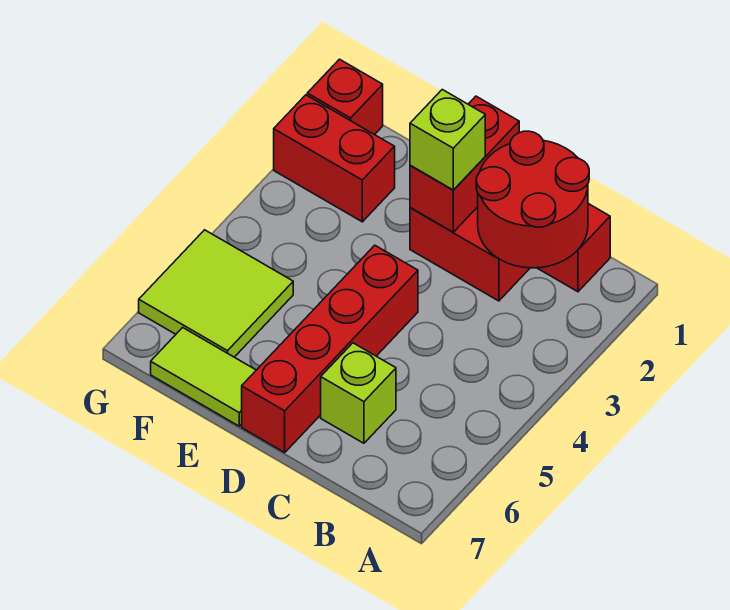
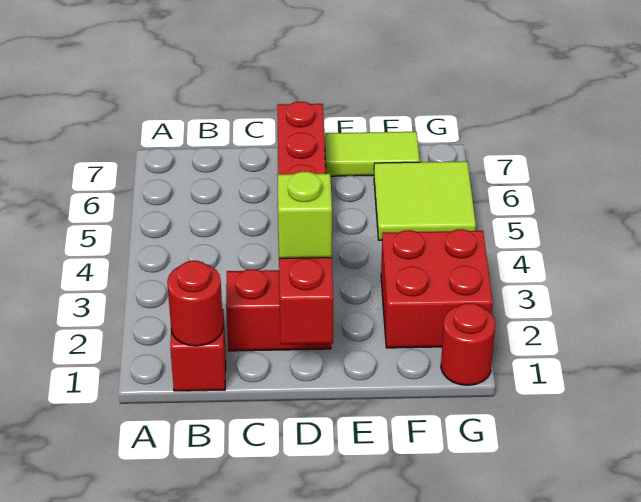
red round brick B1:C2 level 2 -> red round brick B1 level 2
lime brick C6 level 1 -> none
red brick F2:G2 level 1 -> red brick F2:G3 level 1
red brick G1 level 1 -> red round brick G1 level 1

